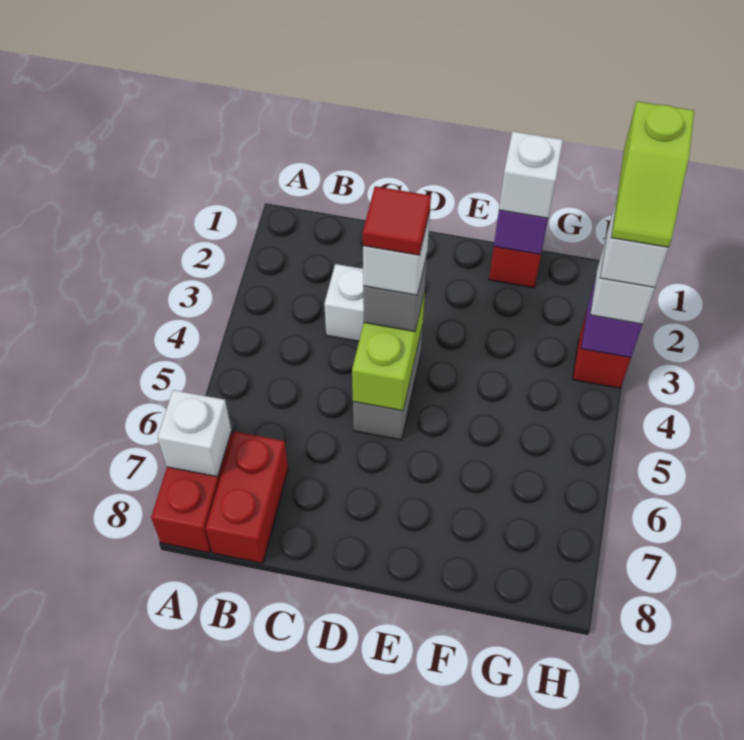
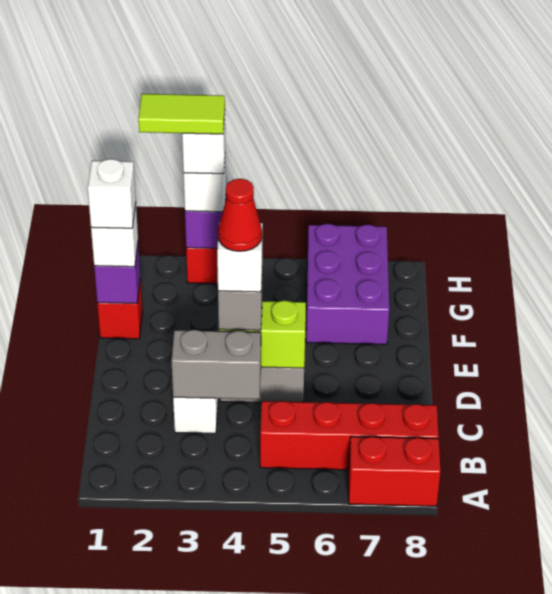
white brick A7 level 2 -> white brick F1 level 4
red brick B7:B8 level 1 -> red brick B5:B8 level 1
none -> grey brick C3:C4 level 2
red tile D4 level 5 -> red cone D4 level 5
none -> purple brick F6:H7 level 1
lime slope H2:H3 level 5 top 2 -> lime tile H2:H3 level 5

